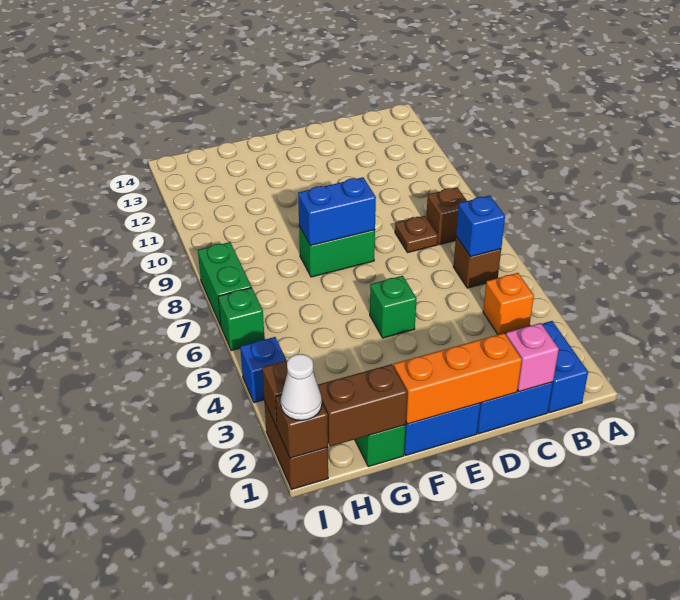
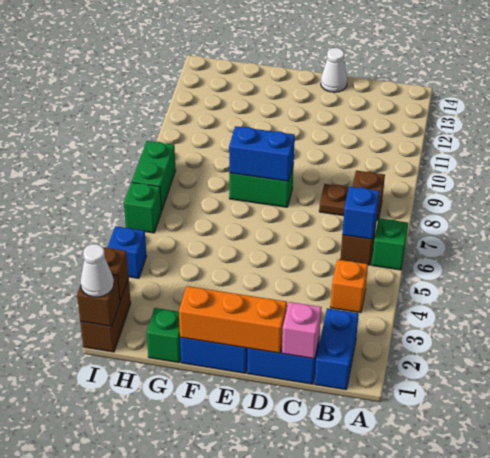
none -> white cone D14 level 1
green brick E5 level 1 -> green brick A6 level 1
brown brick G1:H1 level 2 -> none

